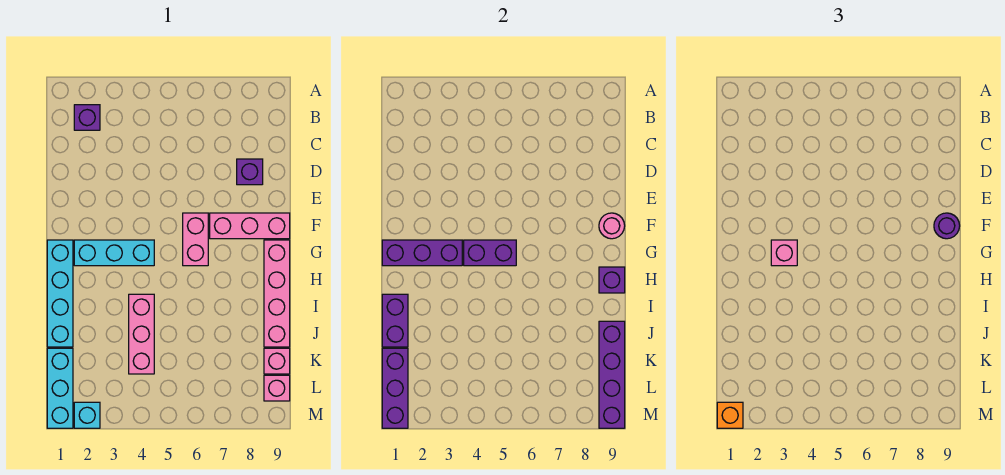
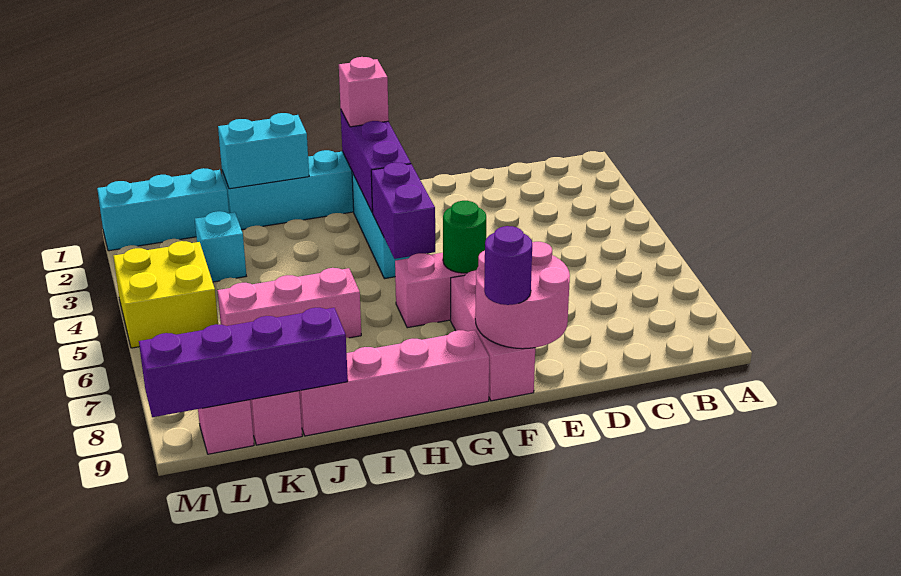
purple brick B2 level 1 -> none
purple brick D8 level 1 -> none
none -> green round brick F6 level 2
pink round brick F9 level 2 -> pink round brick E8:F9 level 2
pink brick G3 level 3 -> pink brick G1 level 3
purple brick H9 level 2 -> none
purple brick I1:J1 level 2 -> cyan brick I1:J1 level 2
pink brick I4:K4 level 1 -> pink brick I6:K6 level 1
purple brick K1:M1 level 2 -> none
none -> yellow brick L4:M5 level 1
orange brick M1 level 3 -> none
cyan brick M2 level 1 -> cyan brick K3 level 1

